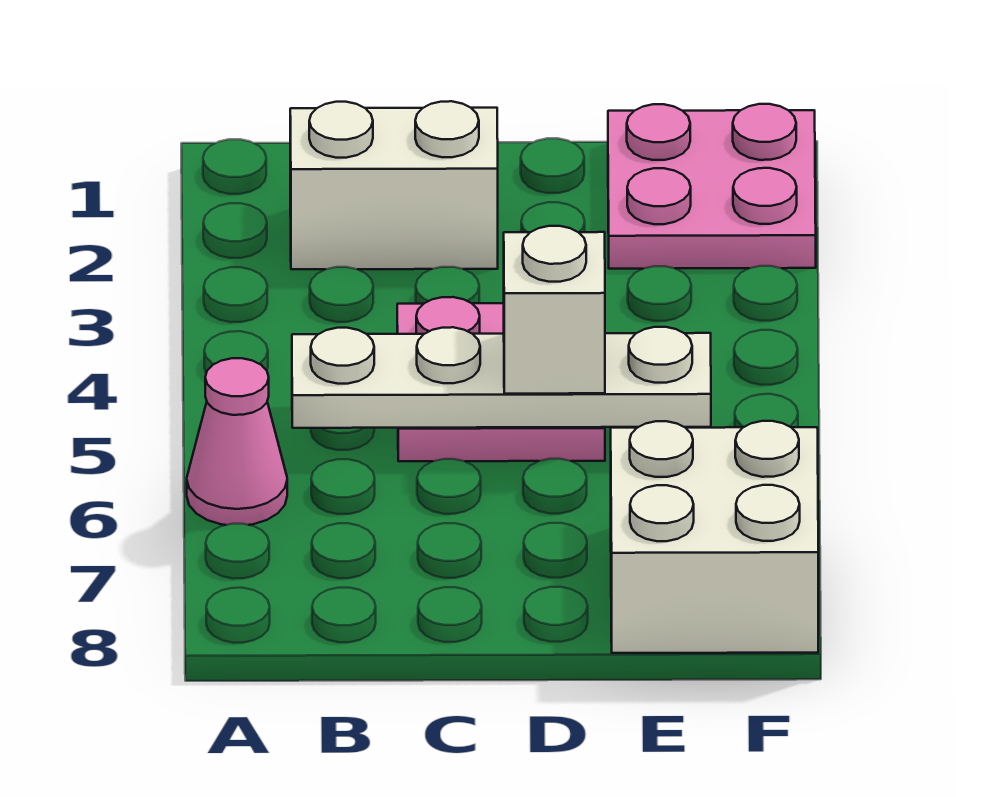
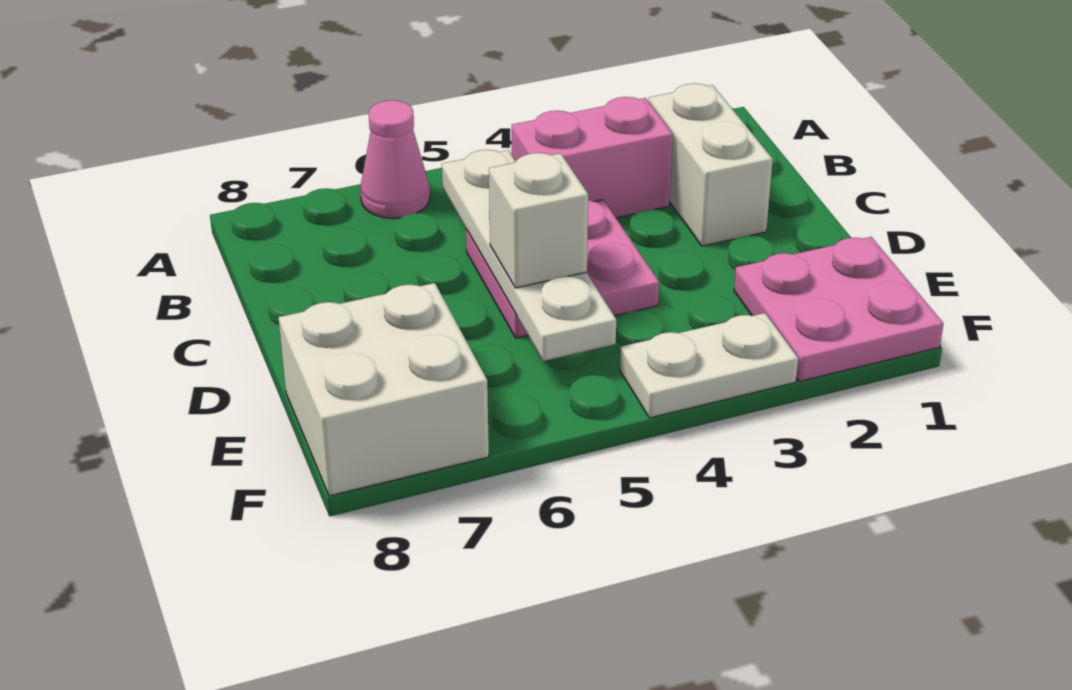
none -> pink brick B3:B4 level 1
none -> white plate F3:F4 level 1

